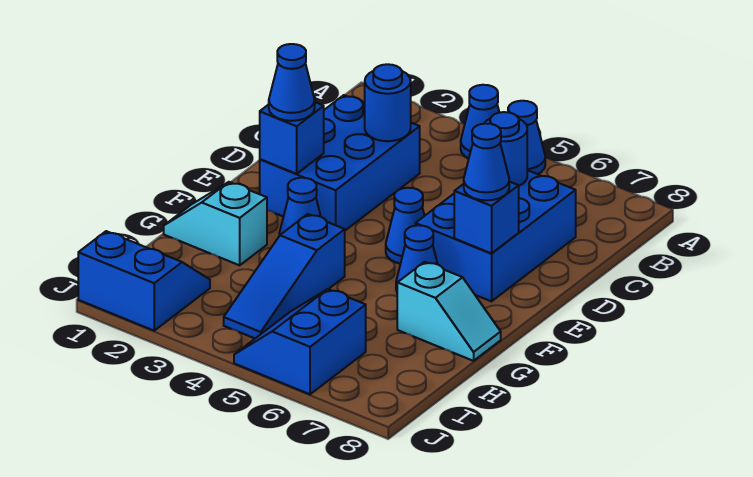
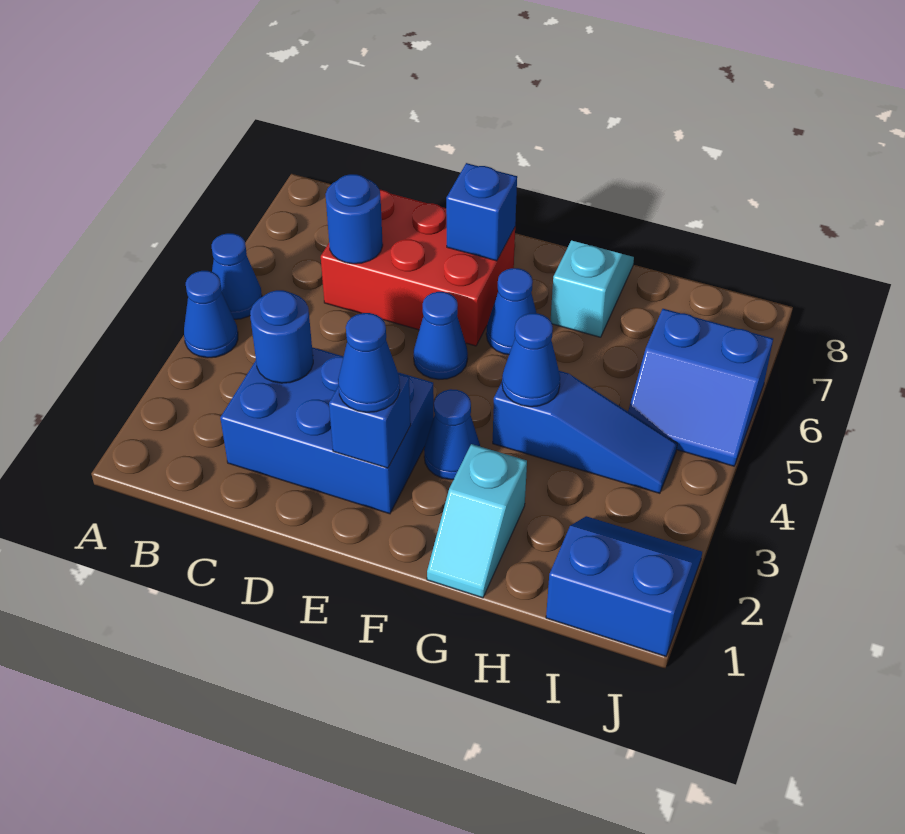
blue brick C6:E7 level 1 -> red brick C6:E7 level 1
blue cone E7 level 3 -> blue cone G4 level 2
blue slope I1:J2 level 1 top J -> blue slope I1:J2 level 1 top 1

